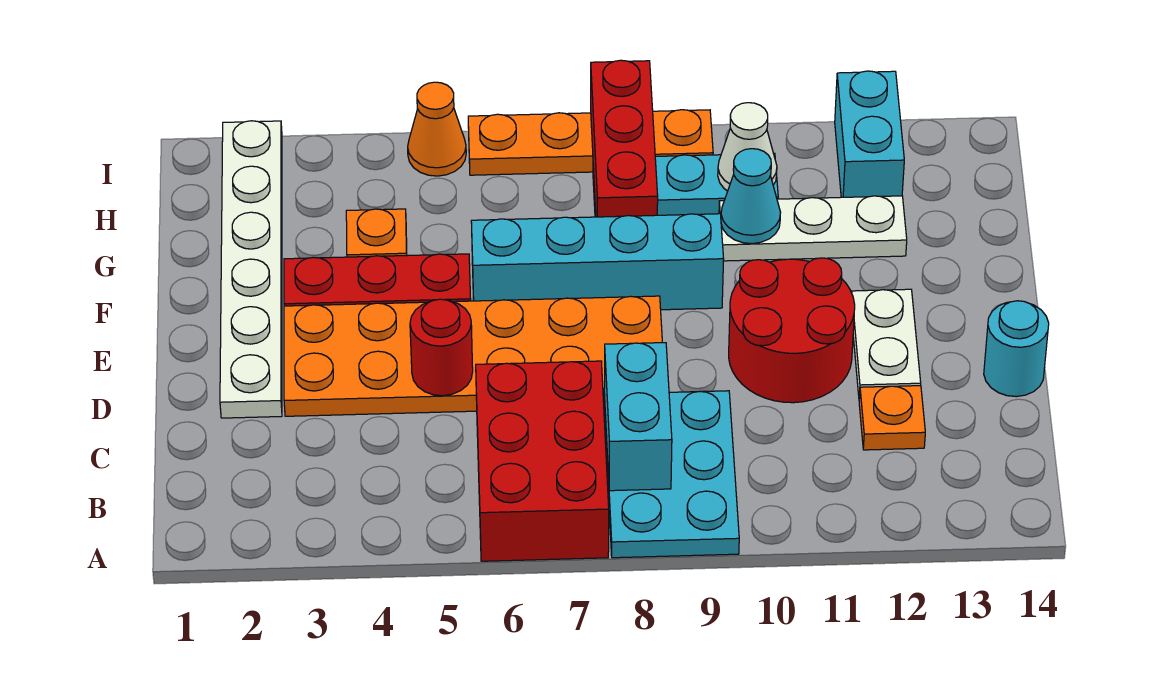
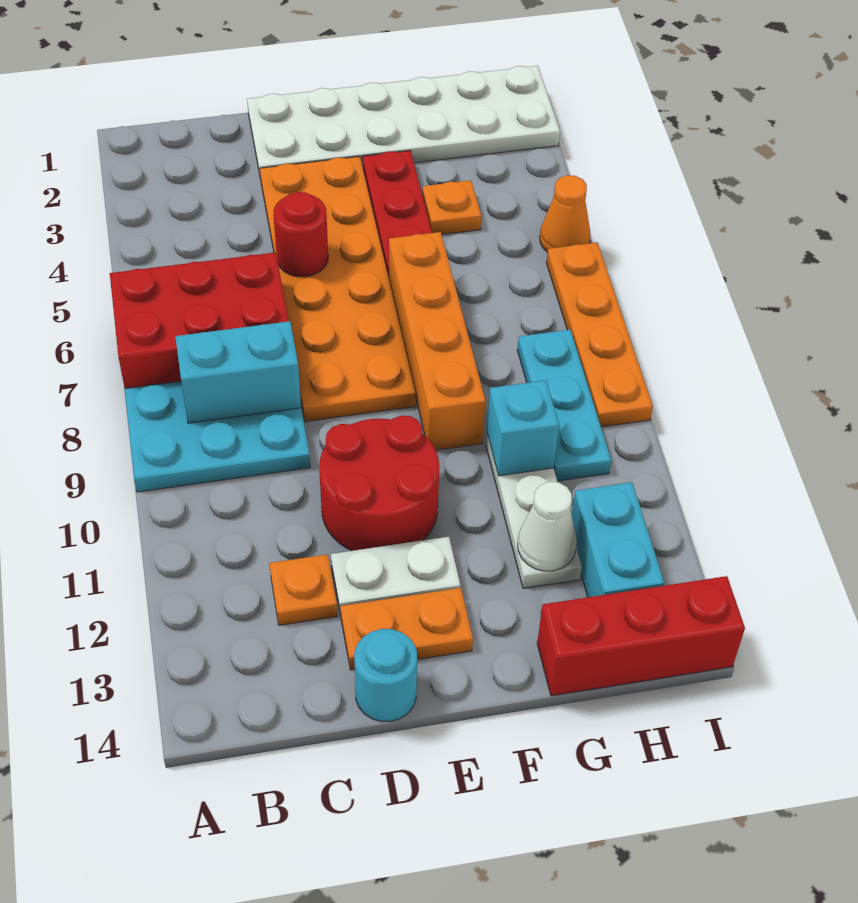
white plate D2:I2 level 1 -> white plate D1:I2 level 1
none -> orange plate D13:E13 level 1
cyan brick F6:F9 level 1 -> orange brick F6:F9 level 1
red brick G8:I8 level 2 -> red brick G14:I14 level 1
cyan cone G10 level 2 -> cyan brick G10 level 2
white cone H10 level 2 -> white cone G12 level 2
cyan brick H12:I12 level 1 -> cyan brick H12:H13 level 1

